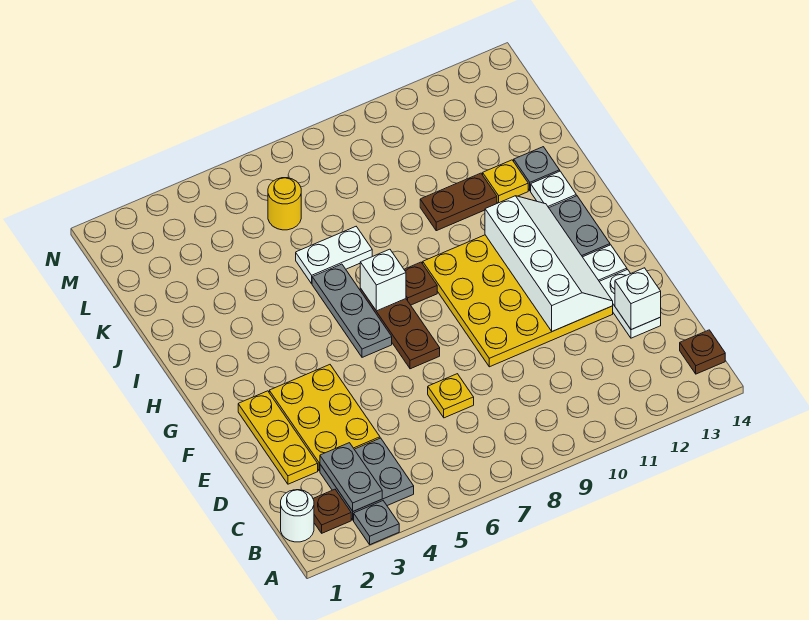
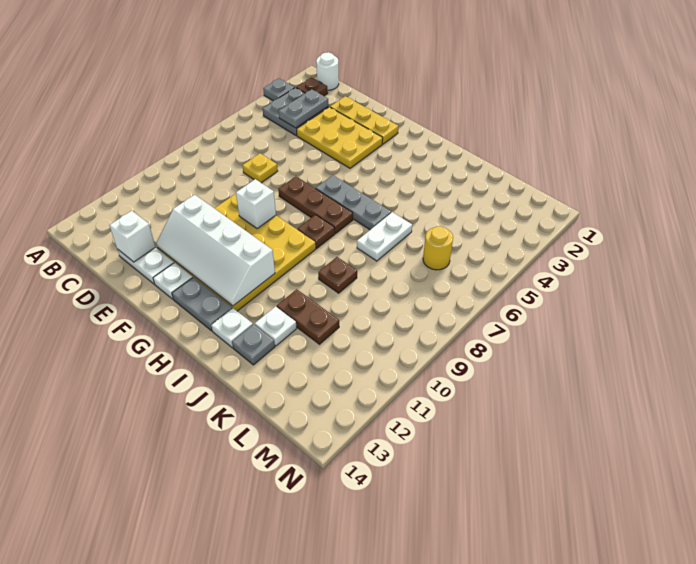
grey plate B3:C3 level 2 -> grey plate C3:C4 level 2
brown plate B14 level 1 -> brown plate J9 level 1
white brick H7 level 2 -> white brick F9 level 2
brown plate J10:J11 level 1 -> brown plate J11:K11 level 1
yellow plate J12 level 1 -> white plate J12 level 1

